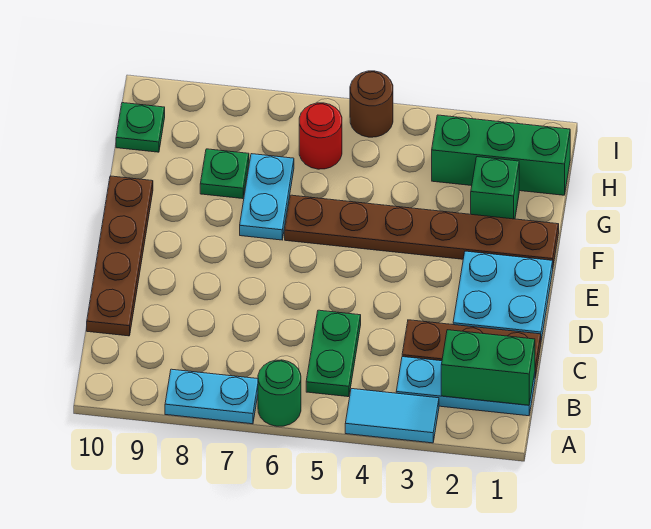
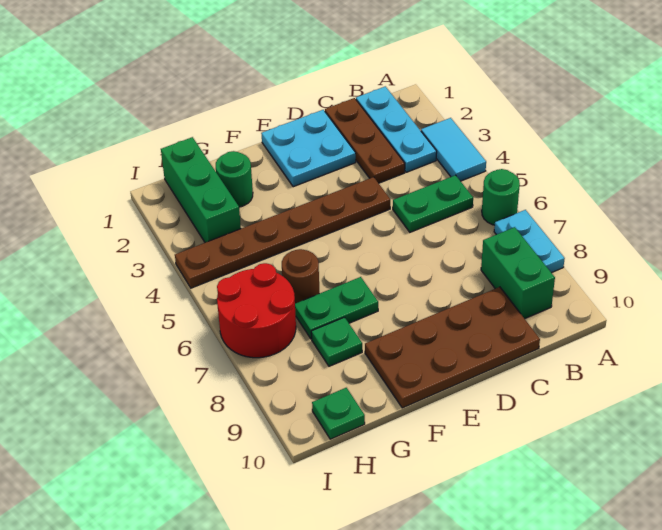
green brick B1:B2 level 2 -> green brick B8:B9 level 1
brown plate C10:F10 level 1 -> brown plate C9:F10 level 1
brown plate F1:F6 level 1 -> brown plate D4:I4 level 1
cyan plate F7:G7 level 1 -> green plate F7:G7 level 1
green brick G2 level 1 -> green round brick G2 level 1
red round brick H6 level 1 -> red round brick H6:I7 level 1
brown round brick I5 level 1 -> brown round brick G6 level 1

